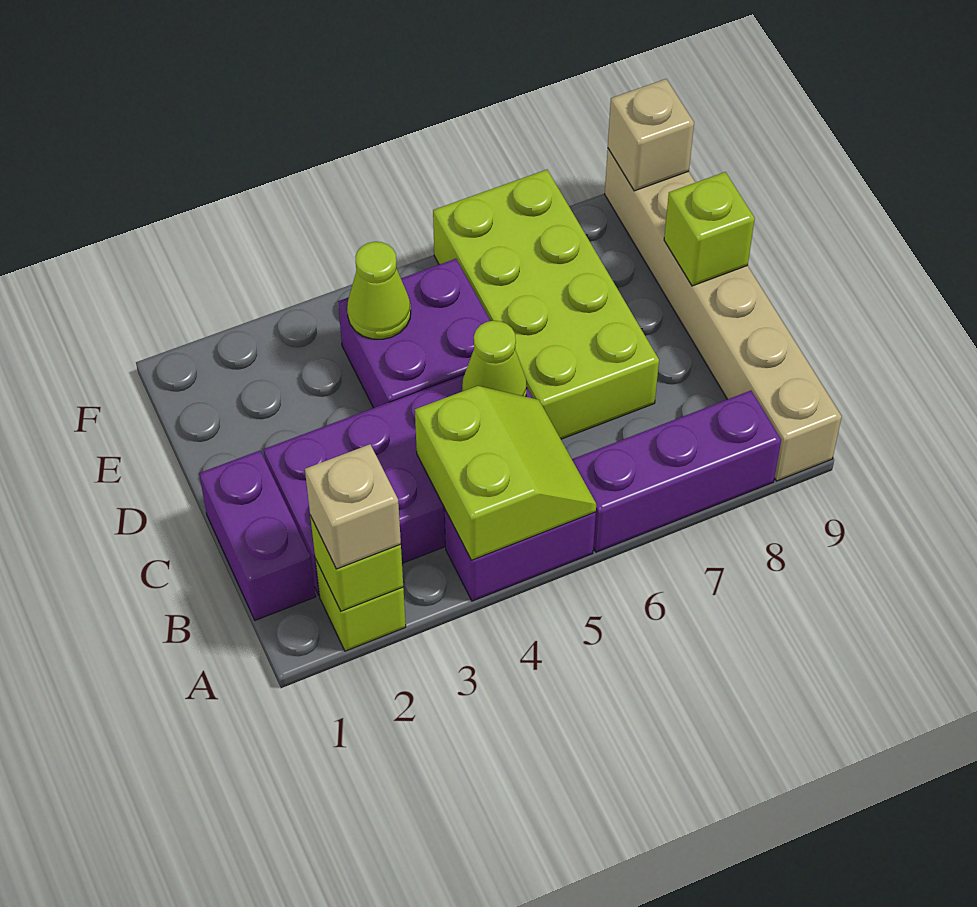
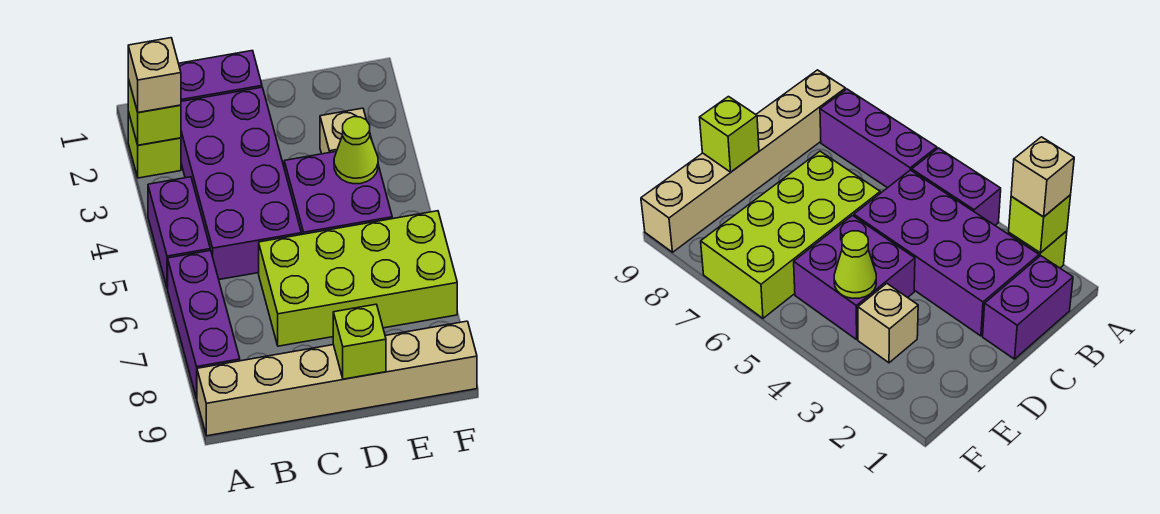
lime slope A4:B5 level 2 top 4 -> none
lime cone C5 level 2 -> none
tan brick F9 level 2 -> tan brick E3 level 1

